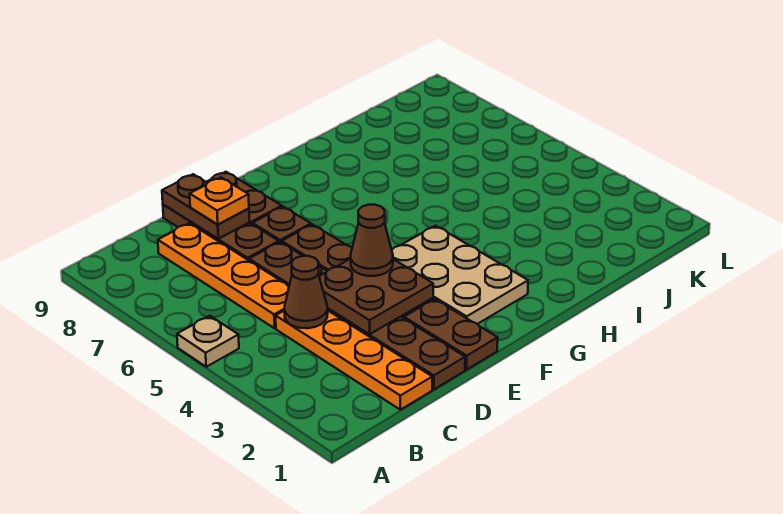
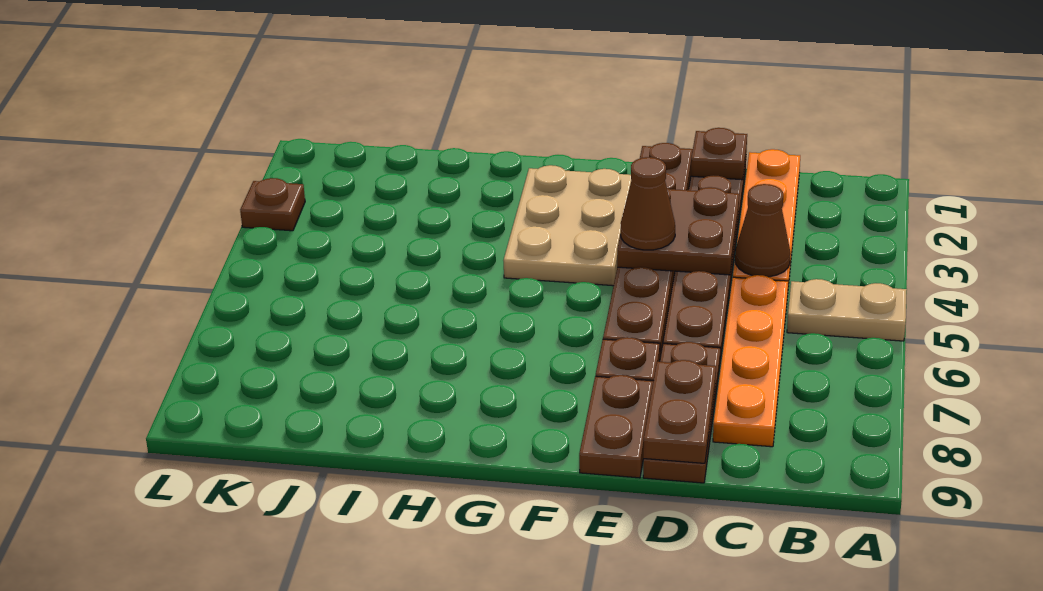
tan plate A5 level 1 -> tan plate A5:B5 level 1
none -> brown plate D1 level 2
orange plate D8 level 3 -> none
none -> brown plate L3 level 1

